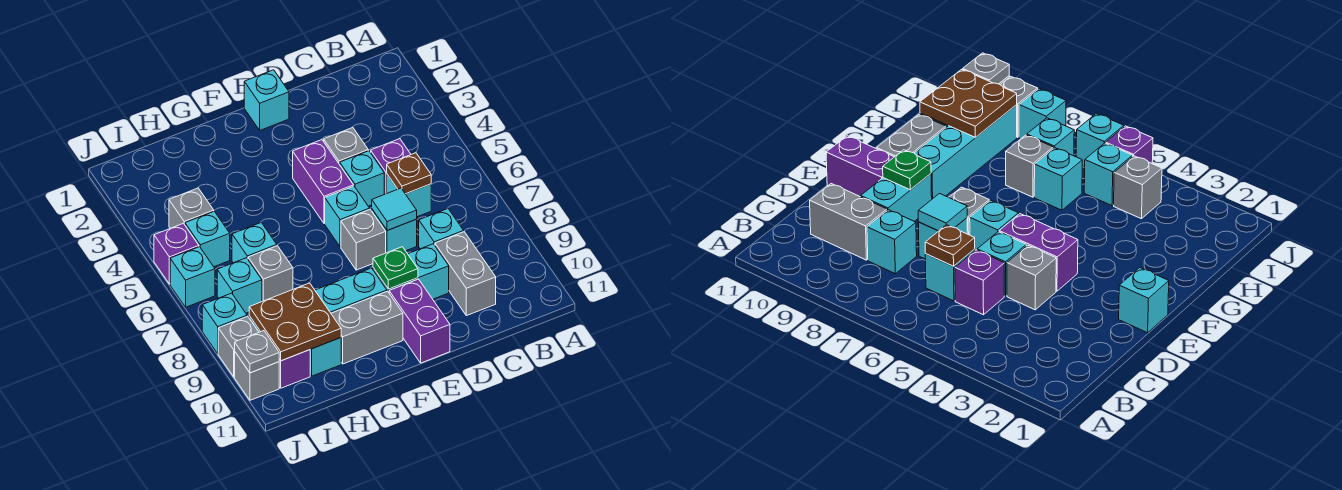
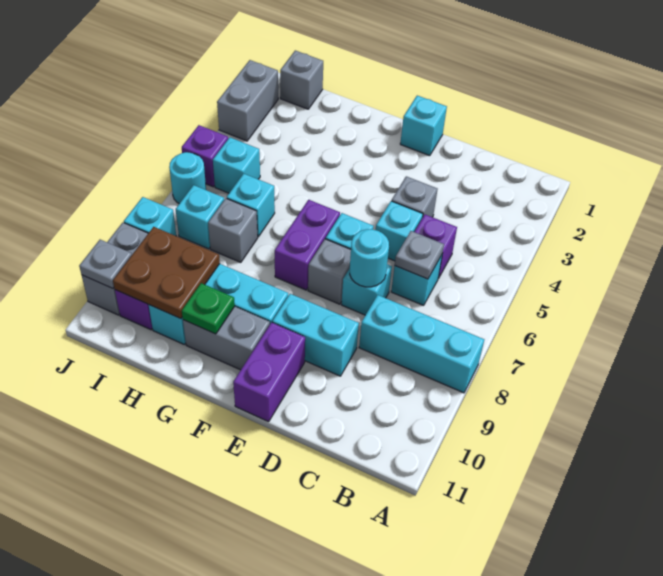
brown plate C6 level 2 -> grey plate C6 level 2
cyan brick C8 level 1 -> cyan brick A8:C8 level 1
grey brick C9:C10 level 1 -> grey brick J2:J3 level 1
cyan tile D7 level 2 -> cyan round brick D7 level 2
purple brick E4:E5 level 1 -> purple brick F6:F7 level 1
green plate E9 level 2 -> green plate G10 level 2
grey brick I4 level 1 -> grey brick I1 level 1
cyan brick J6 level 1 -> cyan round brick J6 level 1

